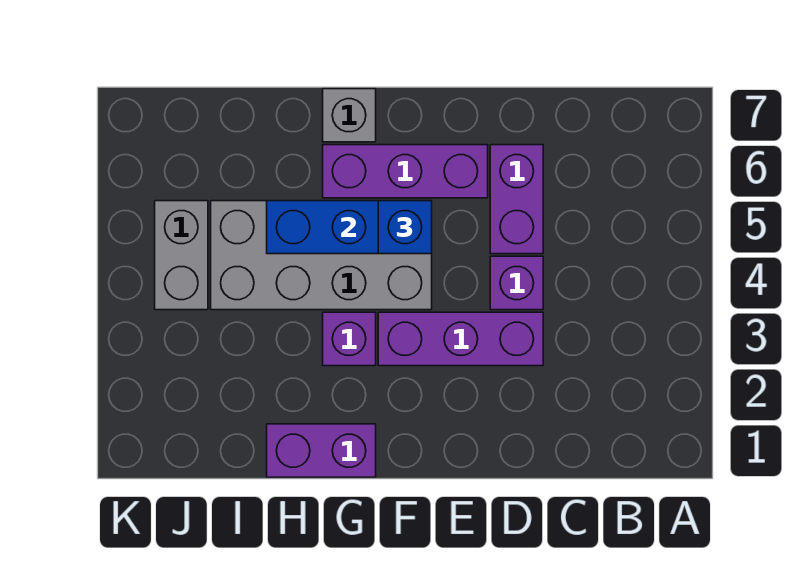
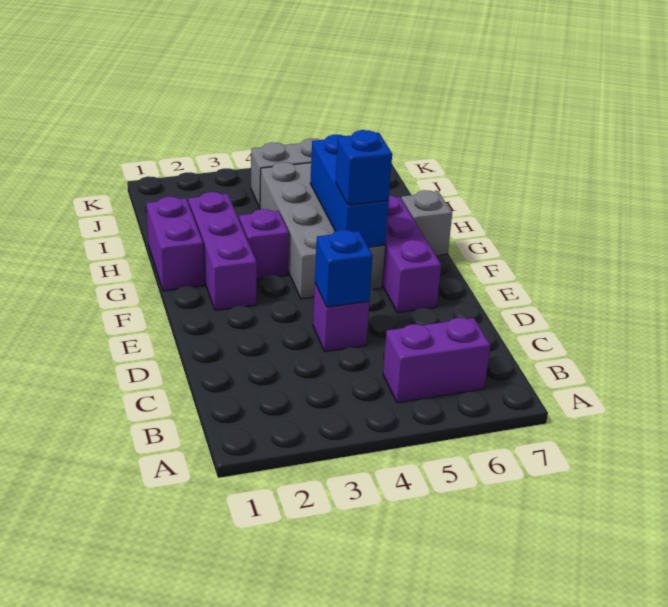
purple brick D3:F3 level 1 -> purple brick F2:H2 level 1
none -> blue brick D4 level 2
purple brick D5:D6 level 1 -> purple brick B5:B6 level 1

